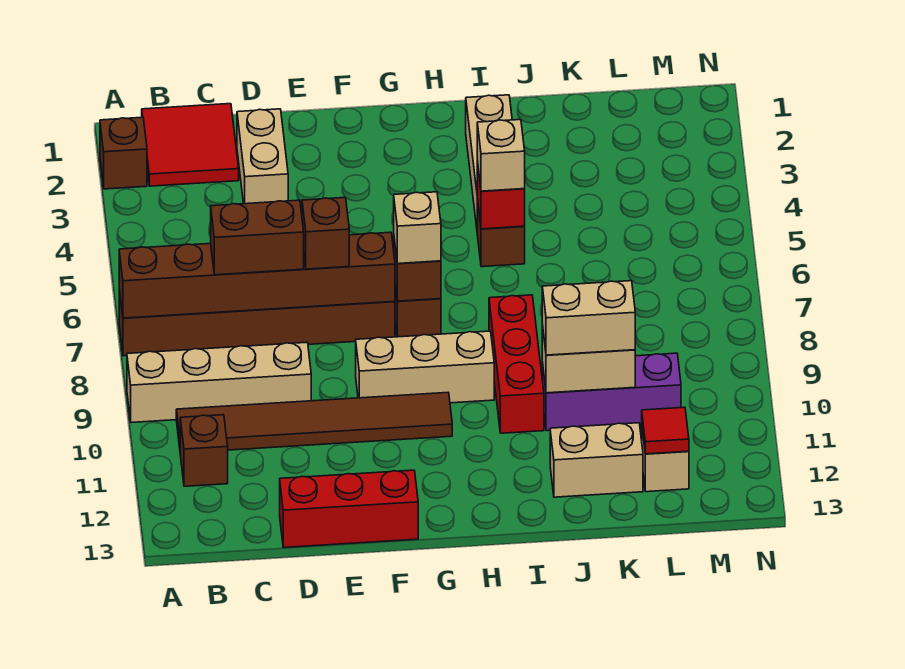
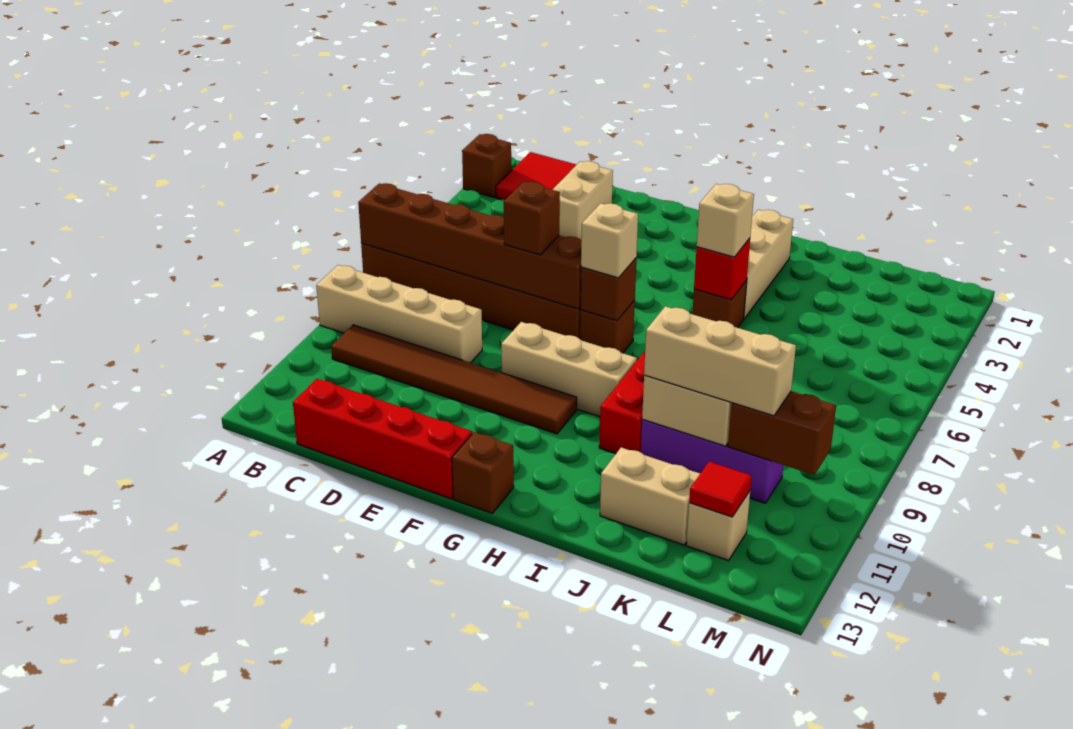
brown brick B11 level 1 -> brown brick G13 level 1
brown brick C7:D7 level 3 -> brown brick L10:M10 level 2
red brick D13:F13 level 1 -> red brick C13:F13 level 1
tan brick J10:K10 level 3 -> tan brick J10:L10 level 3

